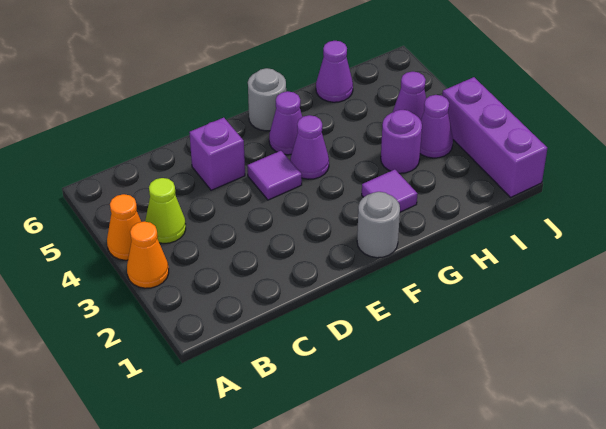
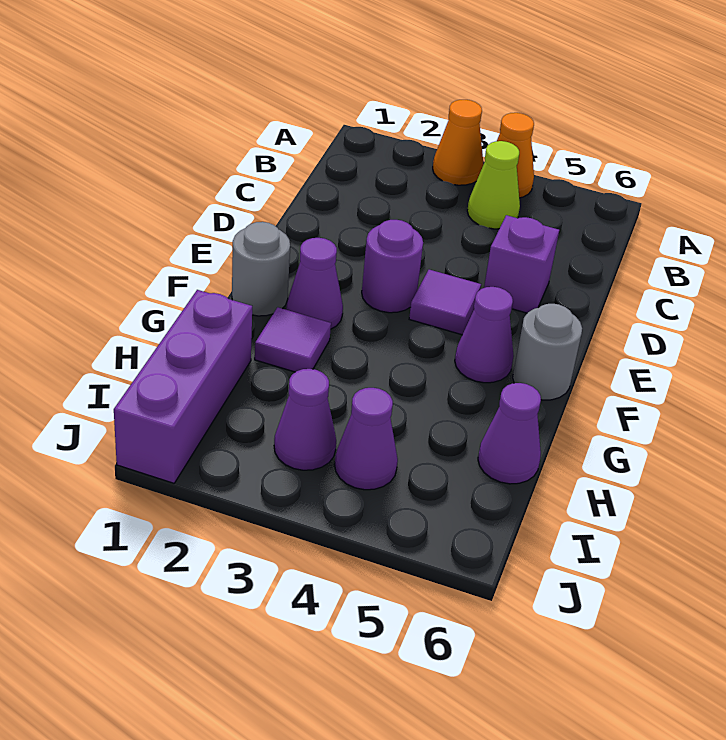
purple cone F4 level 1 -> purple cone F2 level 1
purple round brick H3 level 1 -> purple round brick E3 level 1
purple brick J1:J3 level 1 -> purple brick H1:J1 level 1

